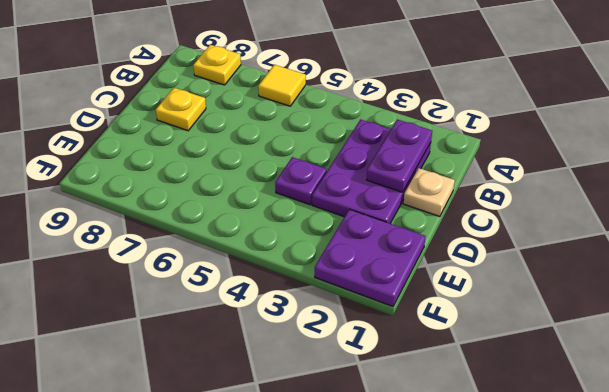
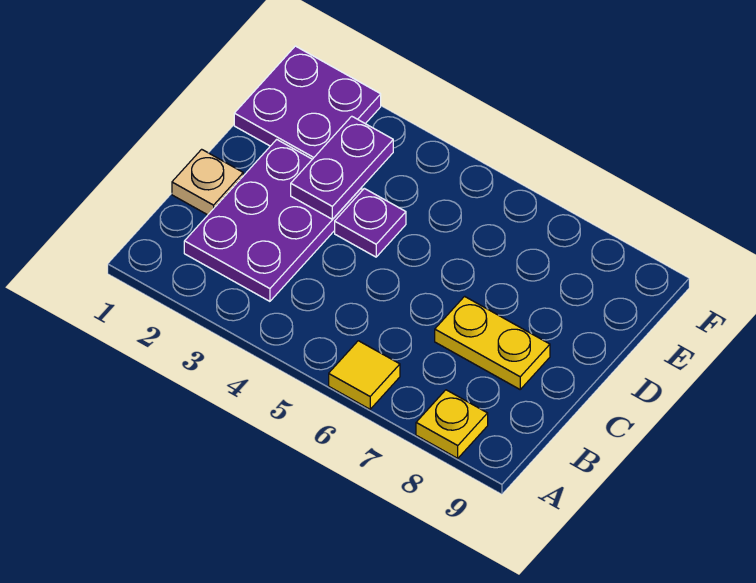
purple plate B2:C2 level 2 -> purple plate D3:E3 level 2
yellow plate C8 level 1 -> yellow plate C7:C8 level 1

